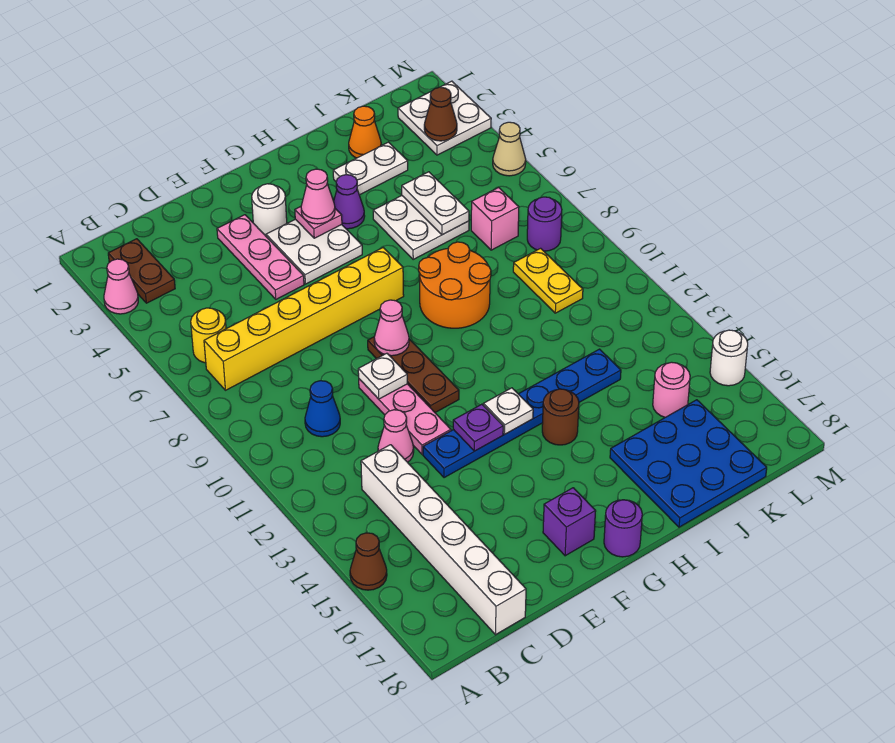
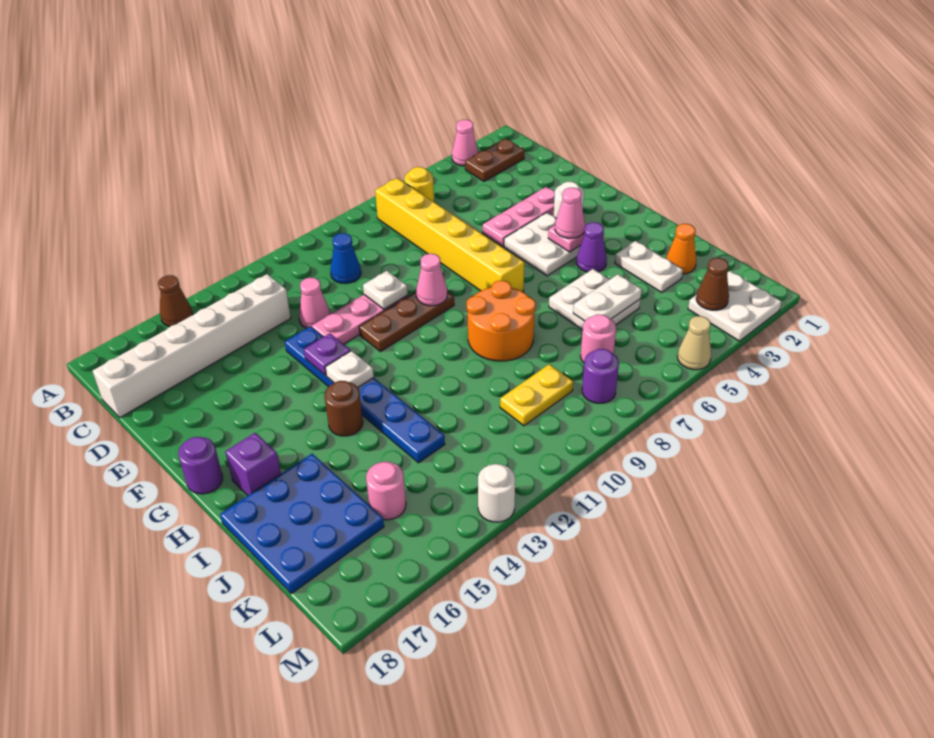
purple brick F17 level 1 -> purple brick H17 level 1
pink brick K7 level 1 -> pink round brick K7 level 1
white round brick M15 level 1 -> white round brick M13 level 1

